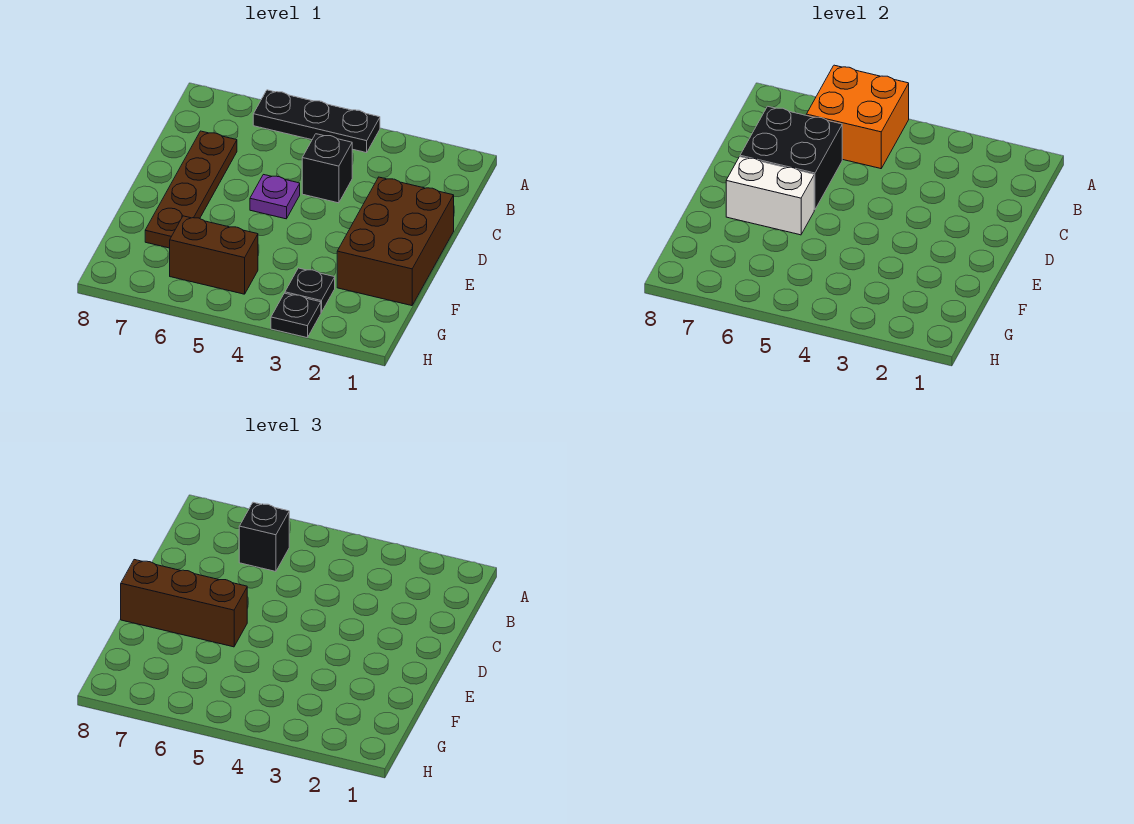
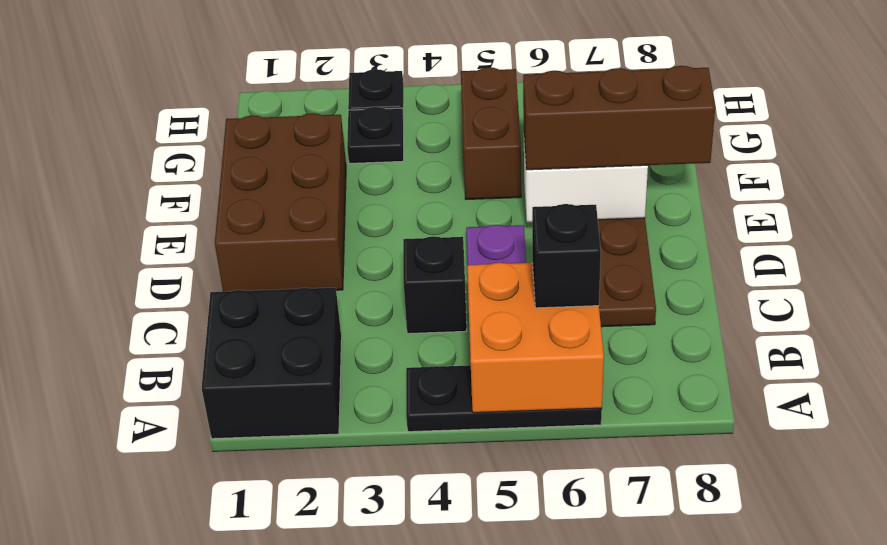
black brick C6:D7 level 2 -> black brick A1:B2 level 1
brown brick G5:G6 level 1 -> brown brick F5:G5 level 1

